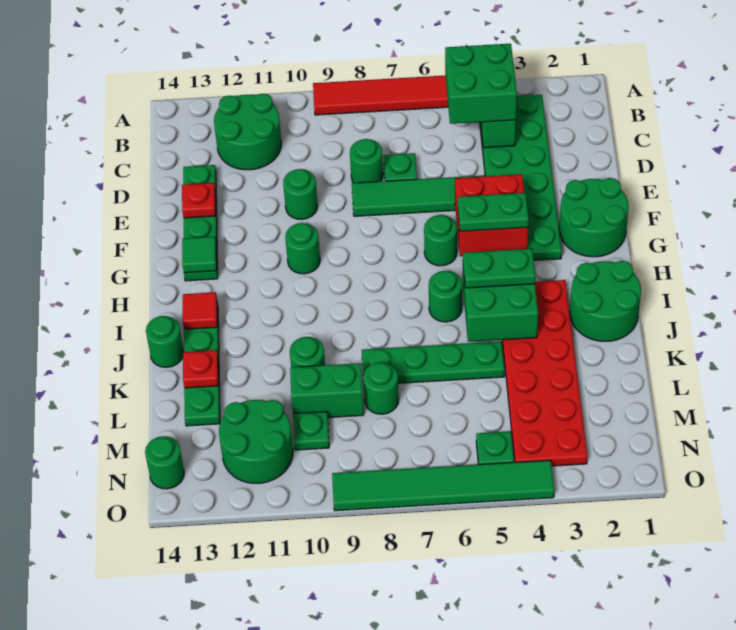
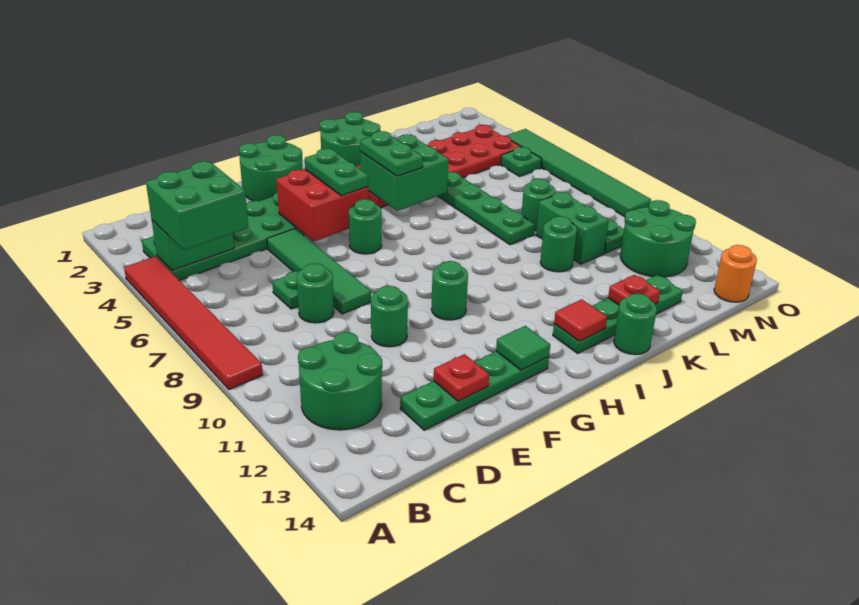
green round brick I6 level 1 -> none
green round brick N14 level 1 -> orange round brick N14 level 1

